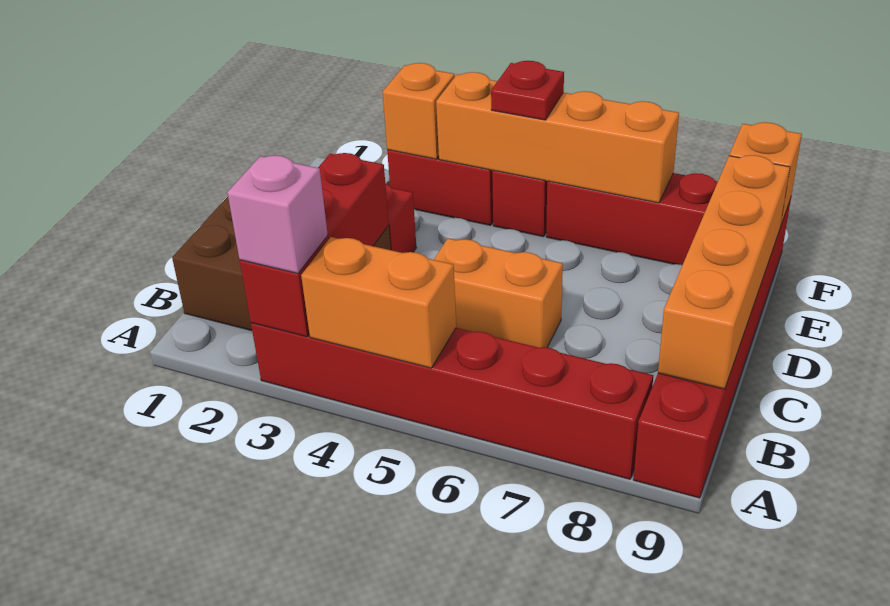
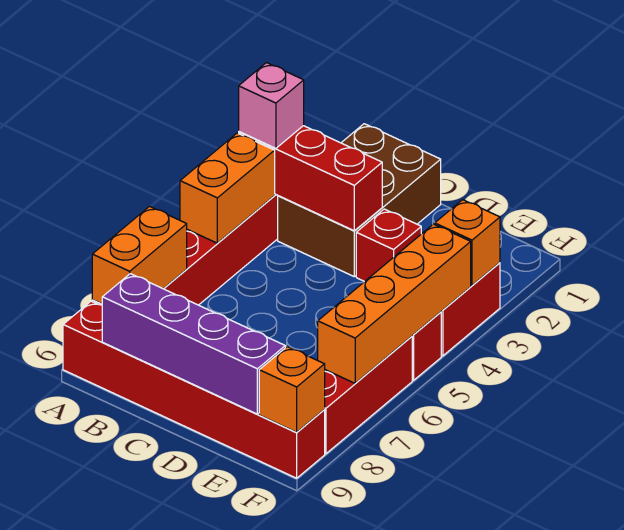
orange brick B9:E9 level 2 -> purple brick B9:E9 level 2
orange brick C5:C6 level 1 -> orange brick A7:A8 level 2
red plate F5 level 3 -> none

